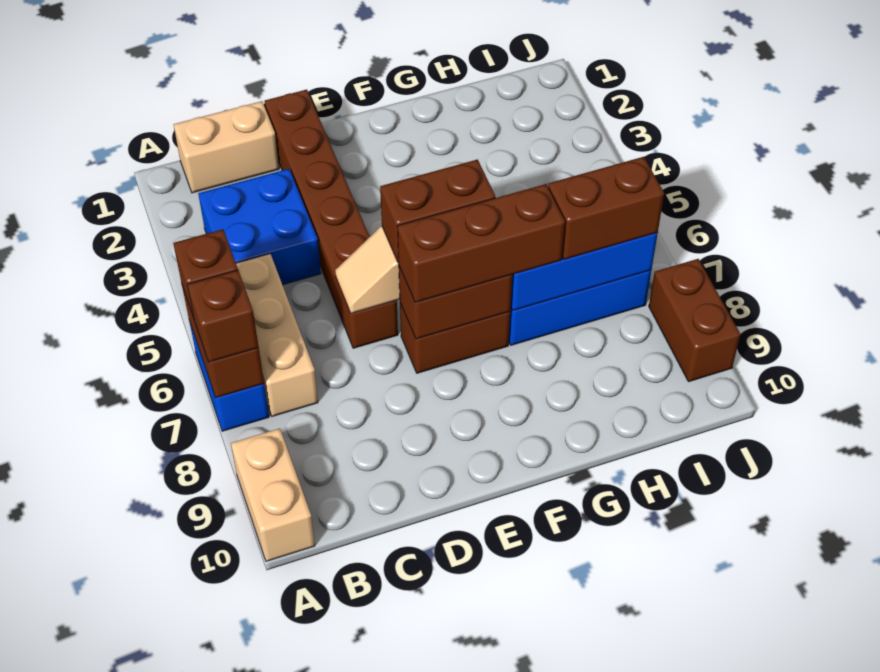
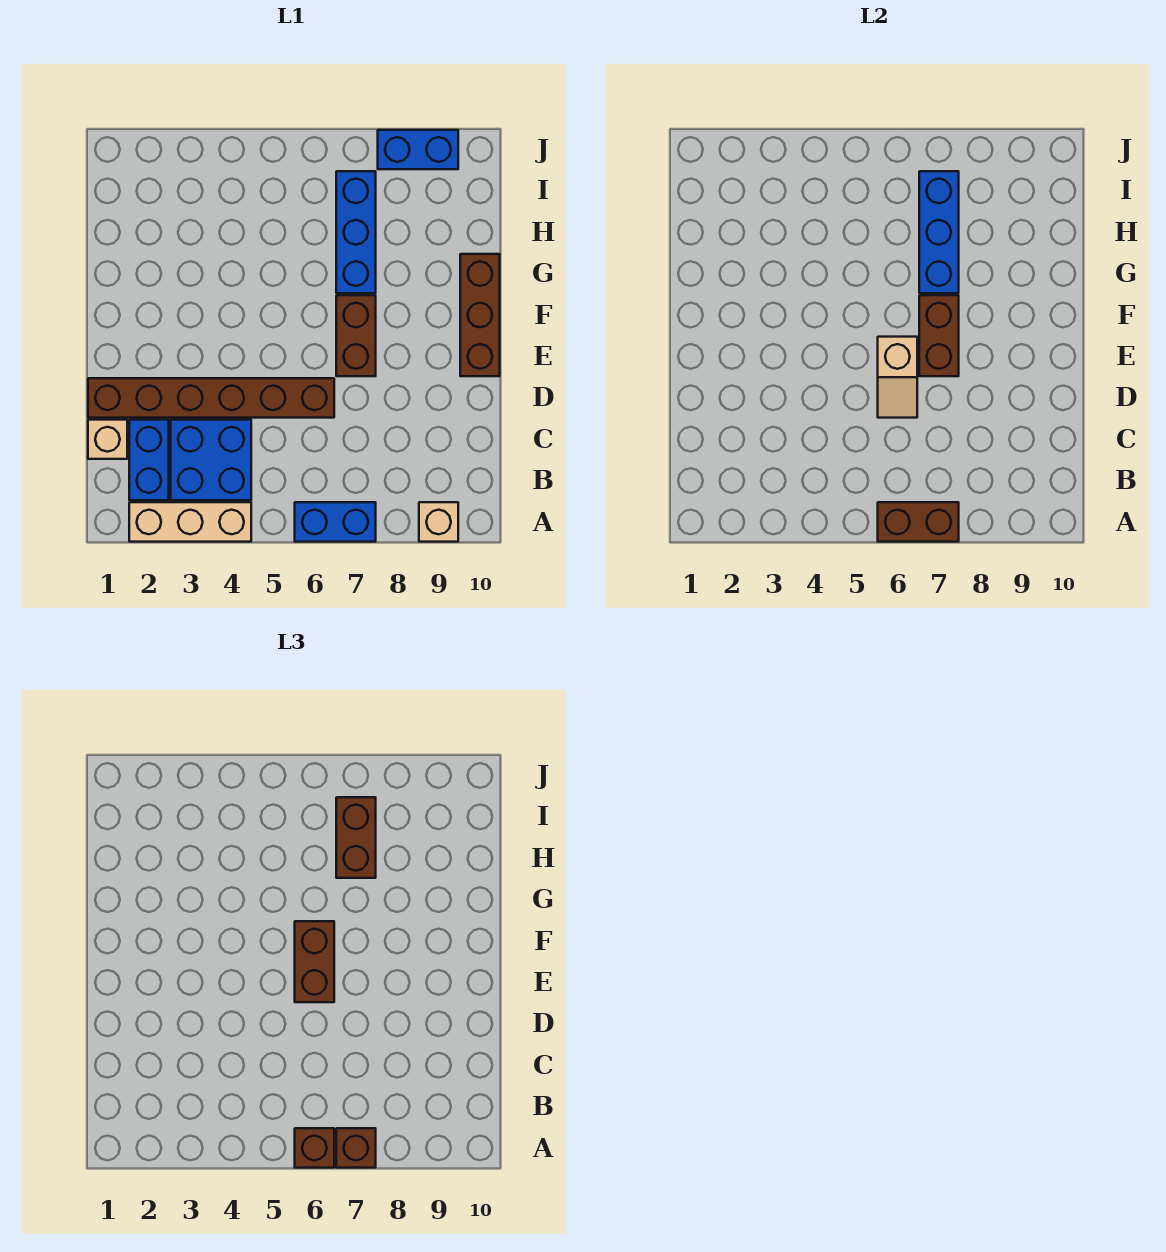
tan brick A9:A10 level 1 -> tan brick A9 level 1
tan brick B1:C1 level 1 -> tan brick C1 level 1
none -> blue brick B2:C2 level 1
tan brick B5:B7 level 1 -> tan brick A2:A4 level 1
brown brick E7:G7 level 3 -> brown brick E10:G10 level 1
brown brick J8:J9 level 1 -> blue brick J8:J9 level 1

